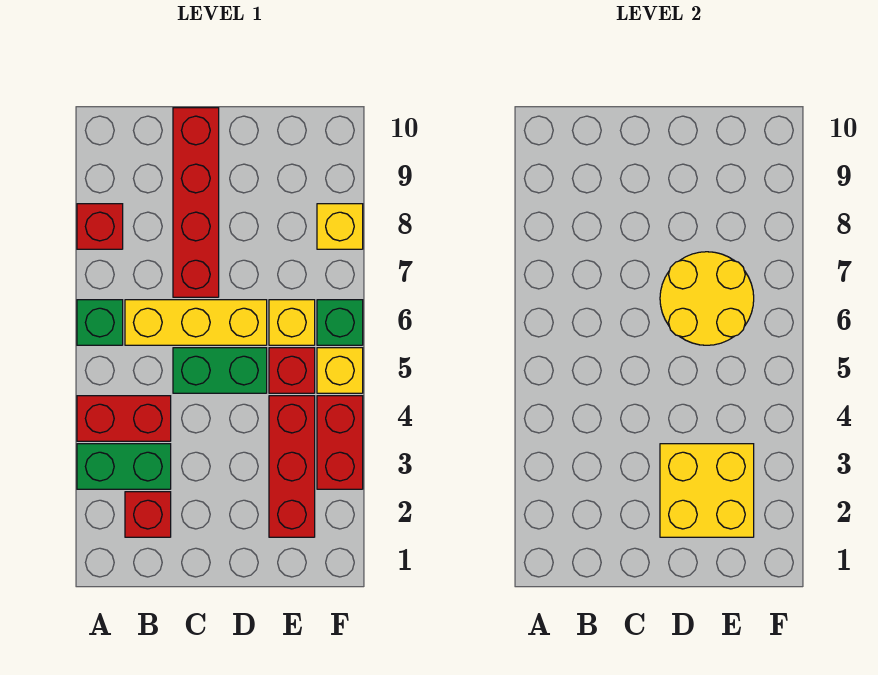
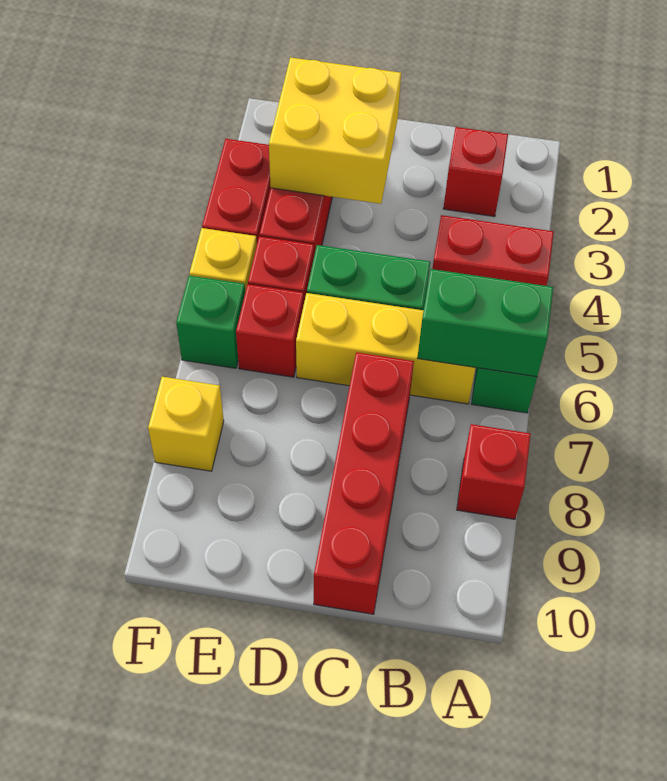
green brick A3:B3 level 1 -> green brick A6:B6 level 2
yellow round brick D6:E7 level 2 -> none
yellow brick E6 level 1 -> red brick E6 level 1

